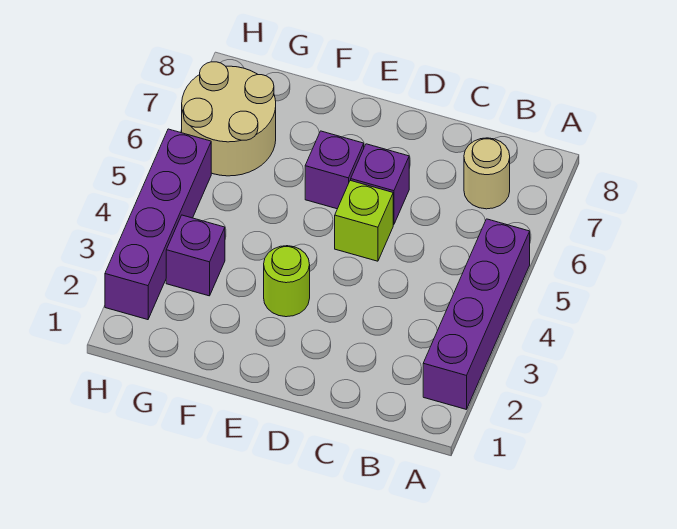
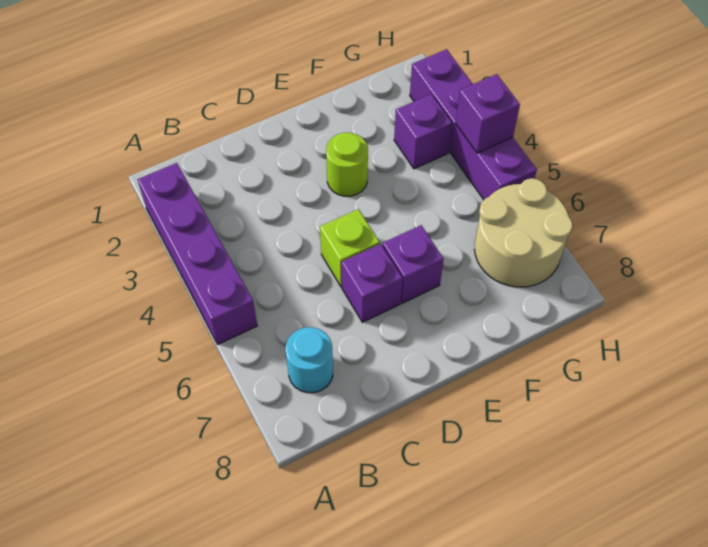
tan round brick B7 level 1 -> cyan round brick B7 level 1
none -> purple brick H4 level 2

